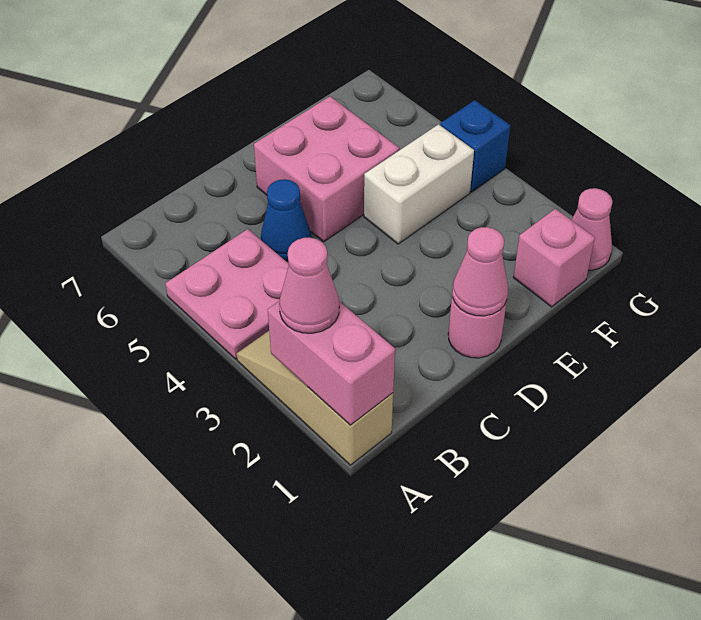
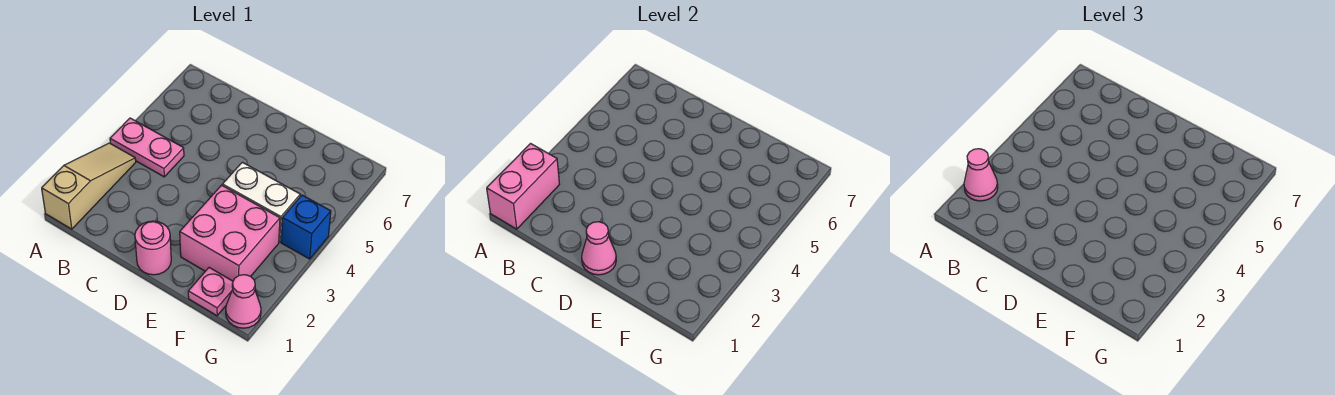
pink plate A4:B5 level 1 -> pink plate A4:B4 level 1
blue cone C5 level 1 -> none
pink brick D5:E6 level 1 -> pink brick E2:F3 level 1
pink brick F1 level 1 -> pink plate F1 level 1

